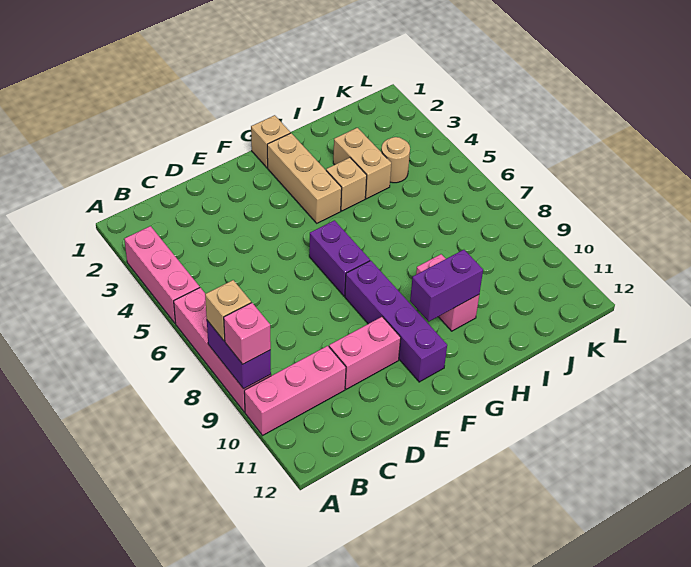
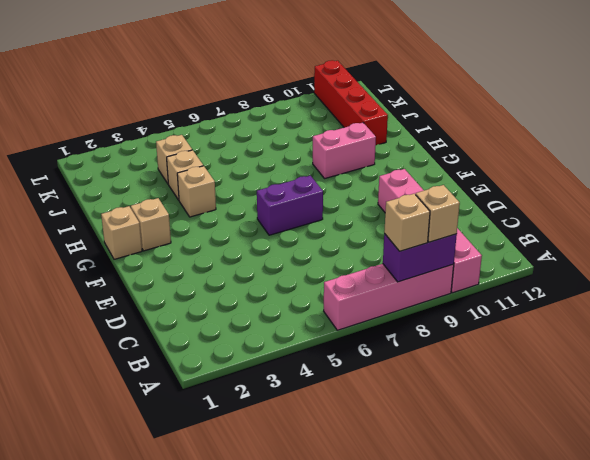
pink brick A3:A5 level 1 -> none
pink brick A9 level 3 -> tan brick A9 level 3
purple brick F8:F11 level 1 -> none
tan brick G2:G4 level 1 -> tan brick G2 level 1
purple brick G10:H10 level 2 -> none
tan brick I3:I4 level 1 -> tan brick I4 level 1
none -> red brick I11:L11 level 1
tan round brick J4 level 1 -> tan brick J4 level 1

